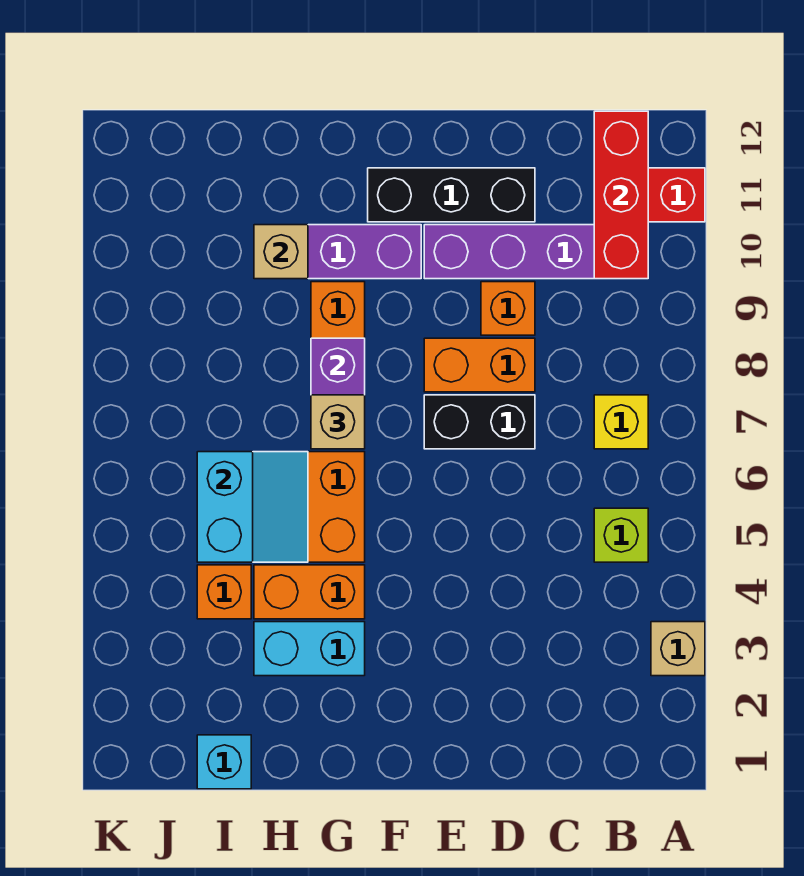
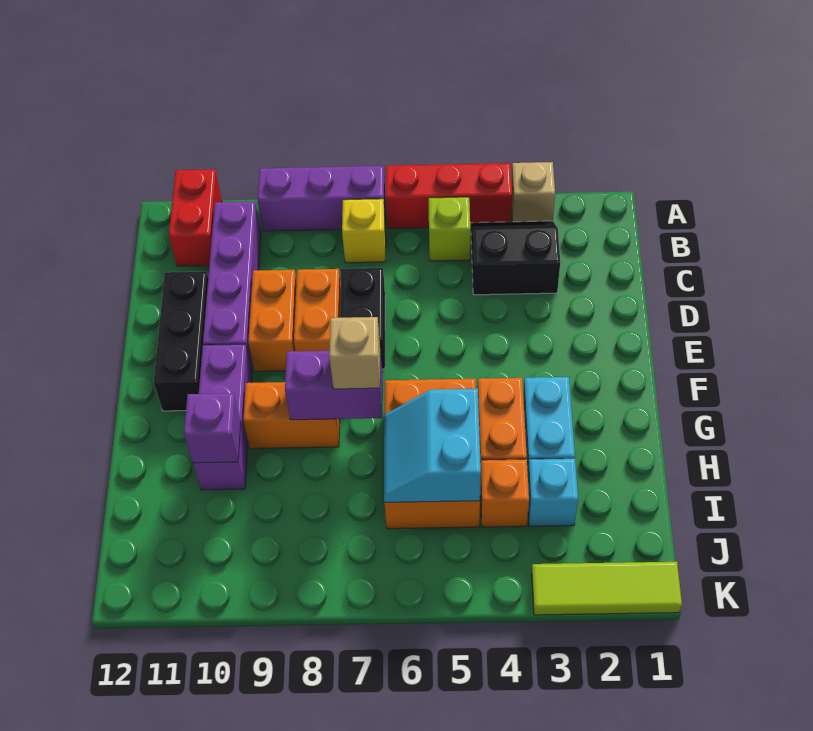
none -> purple brick A7:A9 level 1
none -> black slope B3:C4 level 1 top C
red brick B10:B12 level 2 -> red brick A4:A6 level 1
orange brick D9 level 1 -> orange brick D9:E9 level 1
cyan slope H5:I6 level 2 top I -> cyan slope H5:I6 level 2 top 5
tan brick H10 level 2 -> purple brick H10 level 2
cyan brick I1 level 1 -> cyan brick I3 level 1
none -> lime tile K1:K3 level 1

